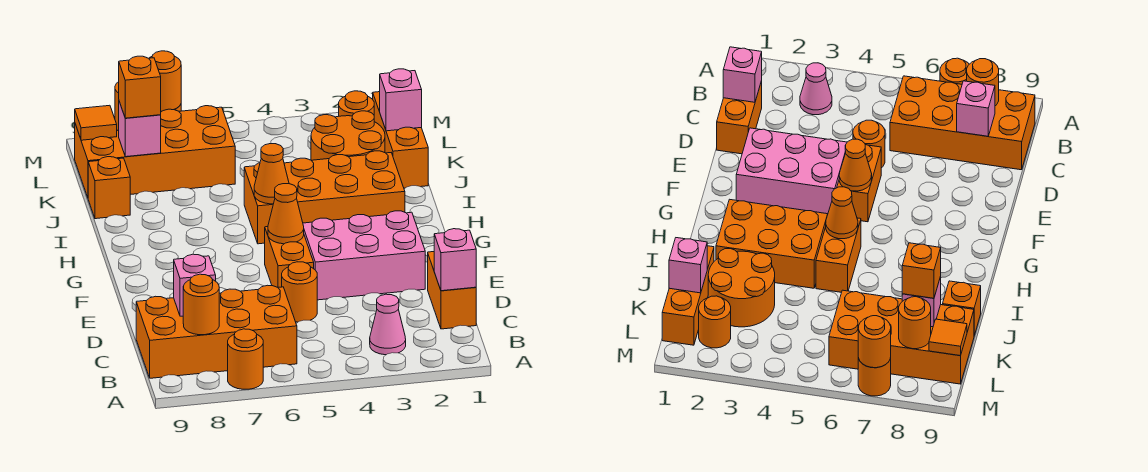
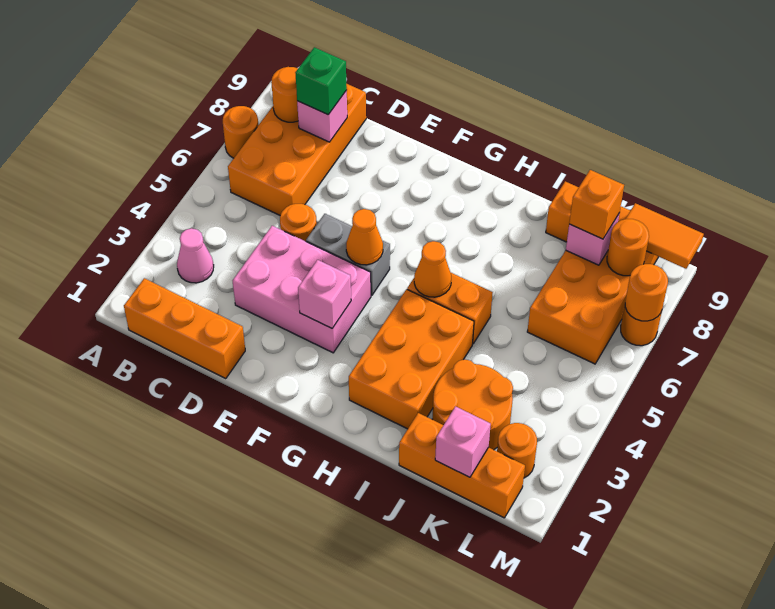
orange brick C1:D1 level 1 -> orange brick B1:D1 level 1
pink brick C1 level 2 -> pink brick F3 level 2
none -> green brick C8 level 3
pink brick E2:F4 level 1 -> pink brick D3:F4 level 1
orange brick E5:F5 level 1 -> grey brick E5:F5 level 1
orange tile L9 level 2 -> orange tile L9:M9 level 2

